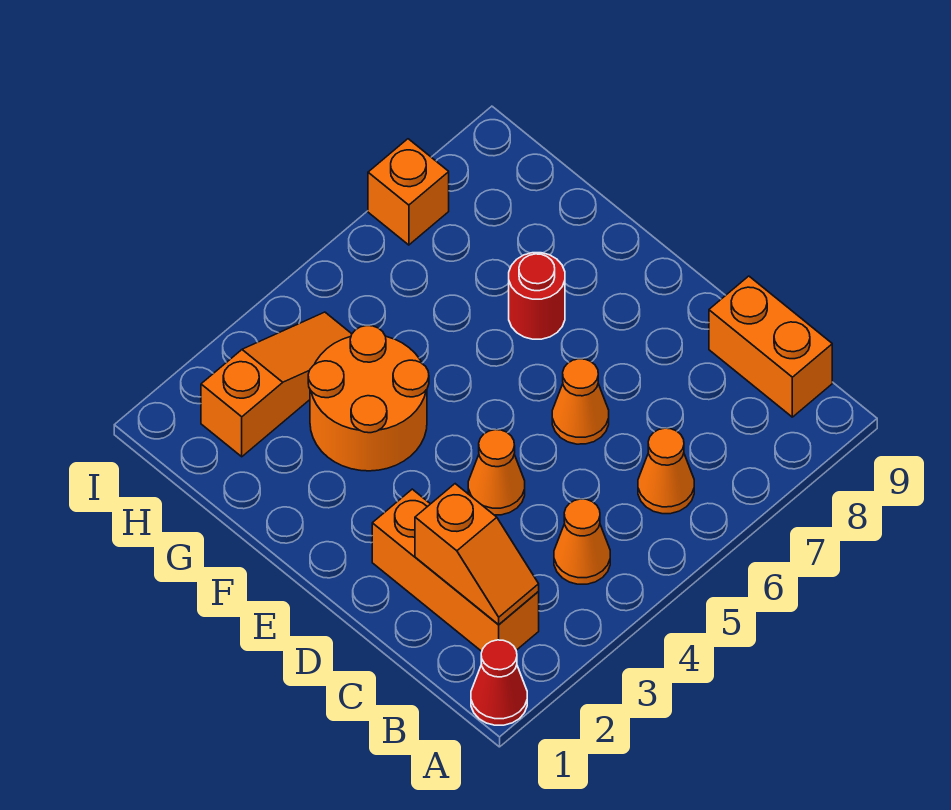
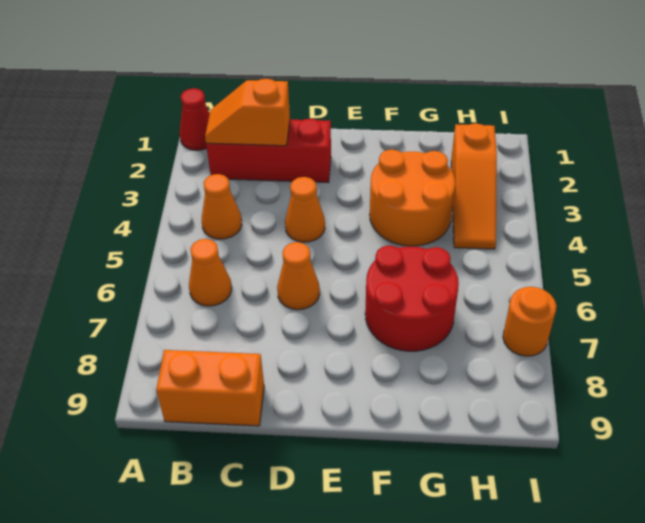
orange brick B2:D2 level 1 -> red brick B2:D2 level 1
red round brick F7 level 1 -> red round brick F6:G7 level 1
orange brick I7 level 1 -> orange round brick I7 level 1

